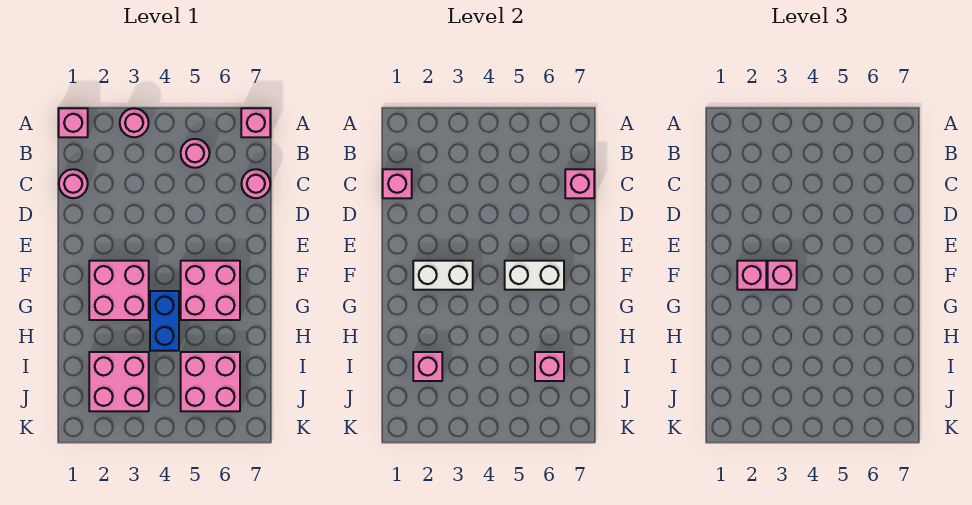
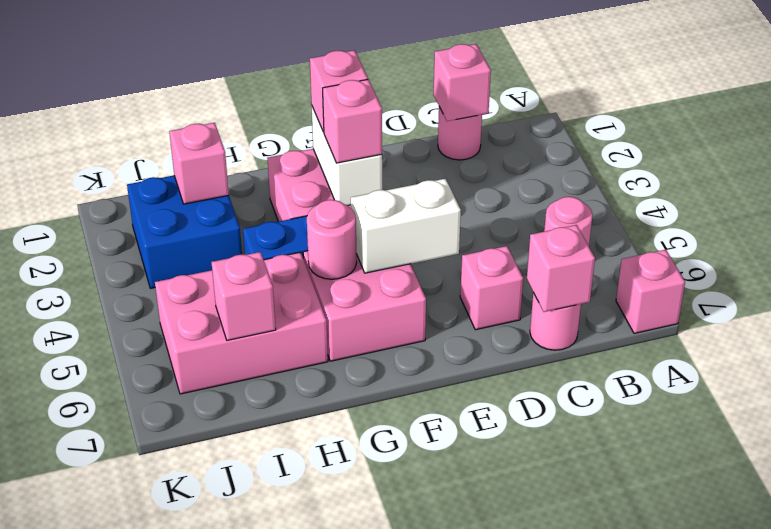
pink brick A1 level 1 -> pink brick D6 level 1
pink round brick A3 level 1 -> pink round brick G5 level 2
white brick F5:F6 level 2 -> white brick E5:F5 level 2
pink brick I2:J3 level 1 -> blue brick I2:J3 level 1
pink brick I5:J6 level 1 -> pink brick H5:J6 level 1

